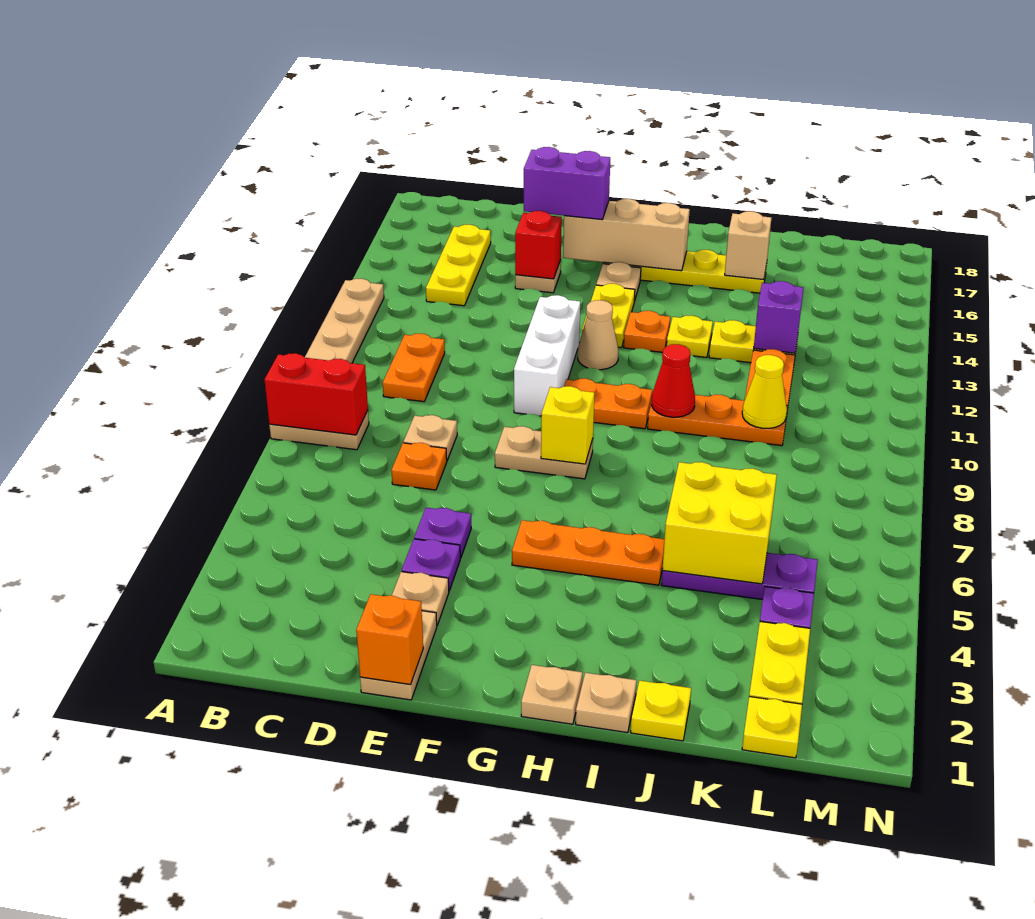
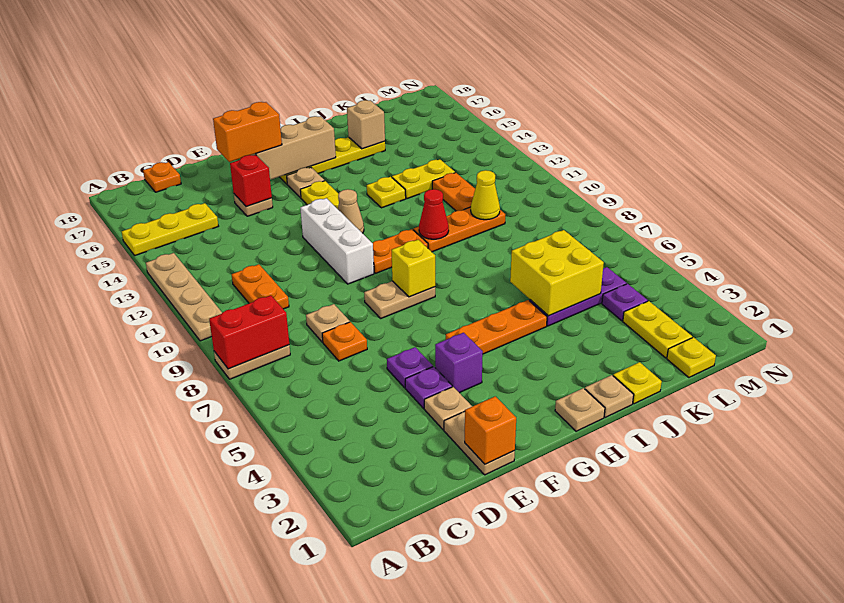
yellow plate C14:C16 level 1 -> yellow plate A15:C15 level 1
purple brick E16:F16 level 3 -> orange brick E16:F16 level 3
orange plate H13 level 1 -> orange plate C18 level 1
purple brick K13 level 2 -> purple brick F4 level 1

